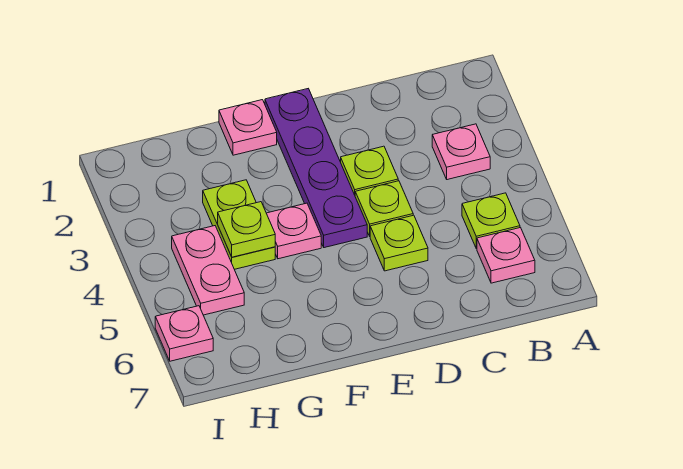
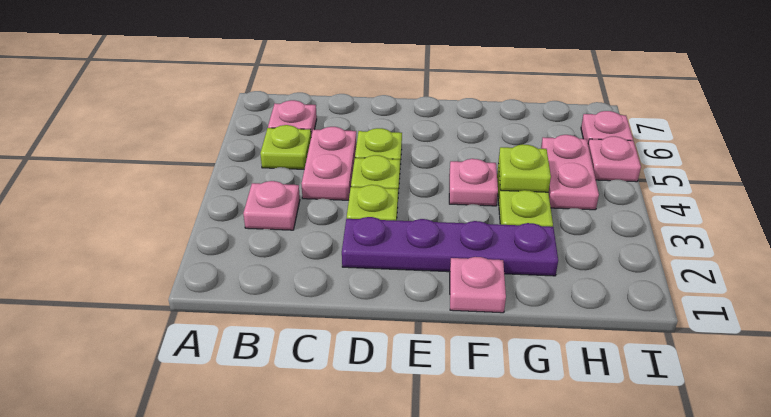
none -> pink plate C4:C5 level 1
purple plate E1:E4 level 1 -> purple plate D2:G2 level 1
none -> pink plate I5 level 1

